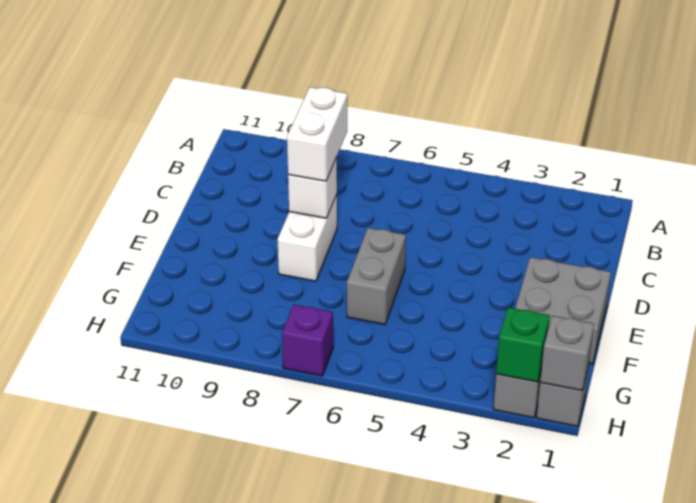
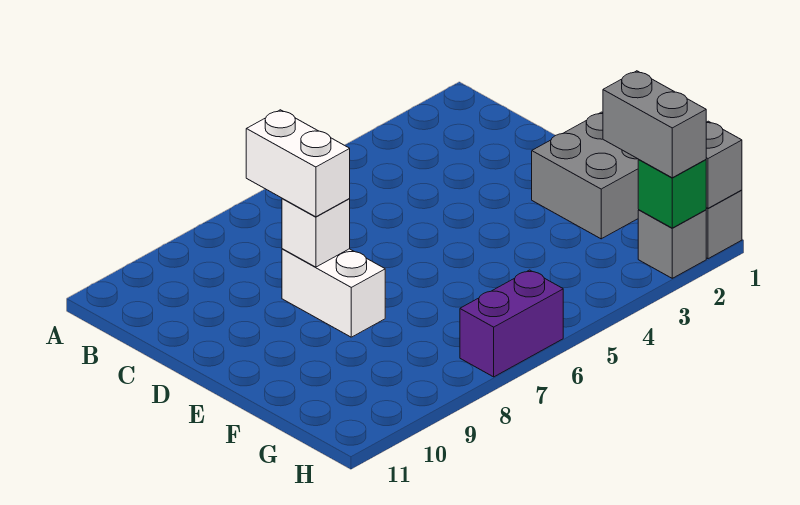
grey brick E6:F6 level 1 -> grey brick G2:H2 level 3
purple brick H7 level 1 -> purple brick H6:H7 level 1

